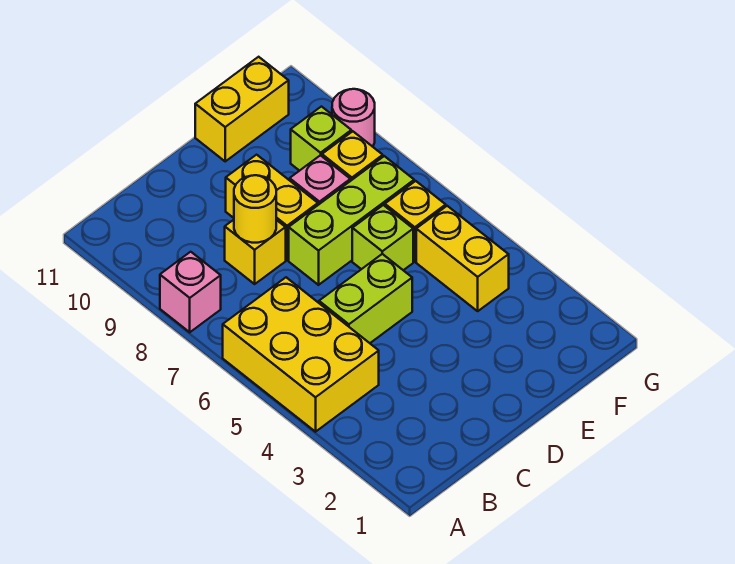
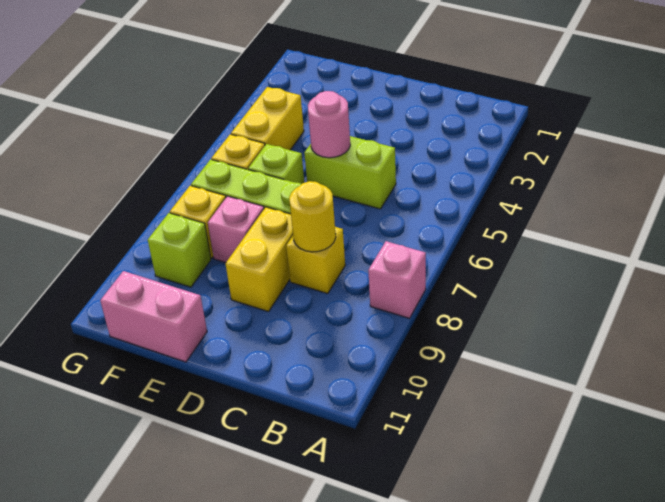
yellow brick A4:B6 level 1 -> none
yellow brick E11:F11 level 1 -> pink brick E11:F11 level 1
pink round brick G9 level 1 -> pink round brick D5 level 2

